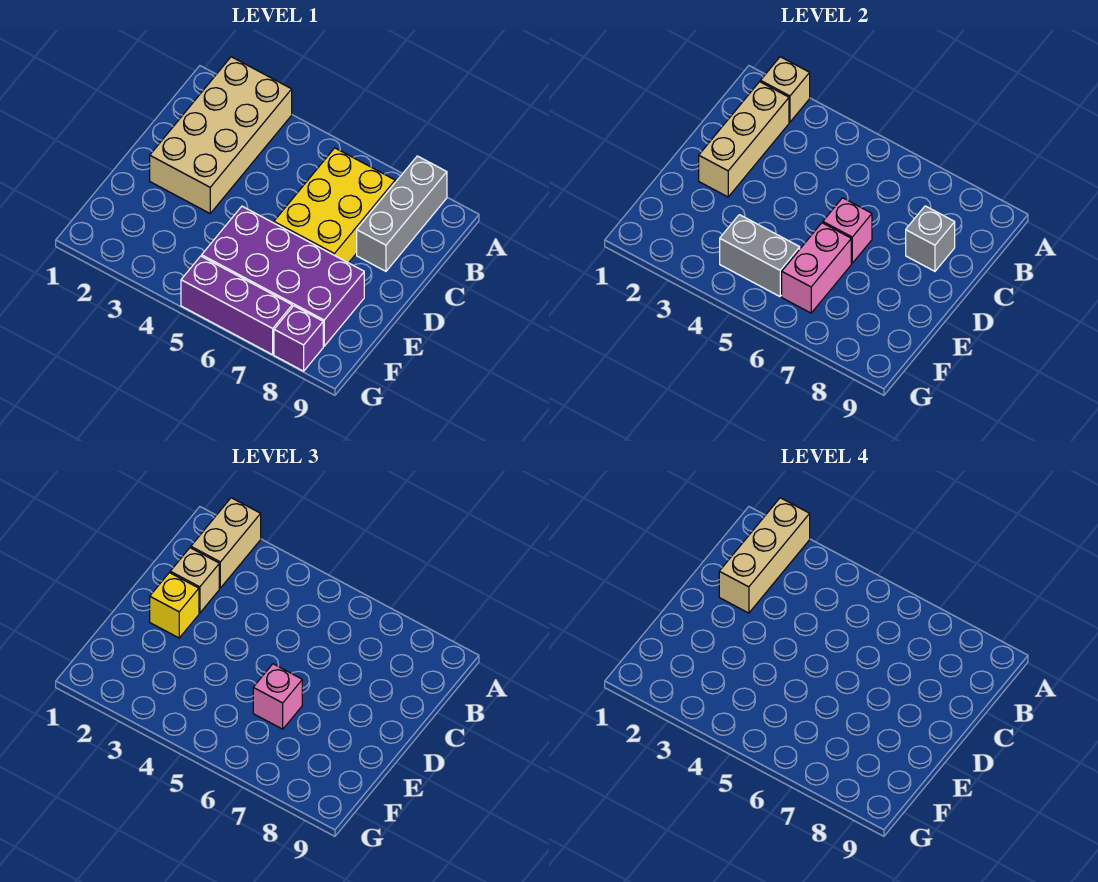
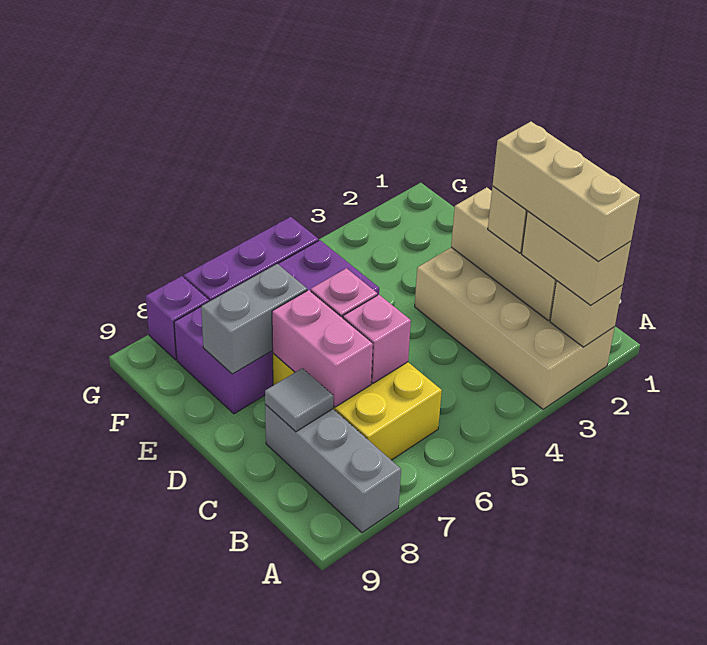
grey brick C8 level 2 -> grey tile C8 level 2
yellow brick D2 level 3 -> none
pink brick E6:F6 level 2 -> pink brick C7:D7 level 2
pink brick E6 level 3 -> pink brick C6 level 2
grey brick F4:F5 level 2 -> grey brick E7:E8 level 2

